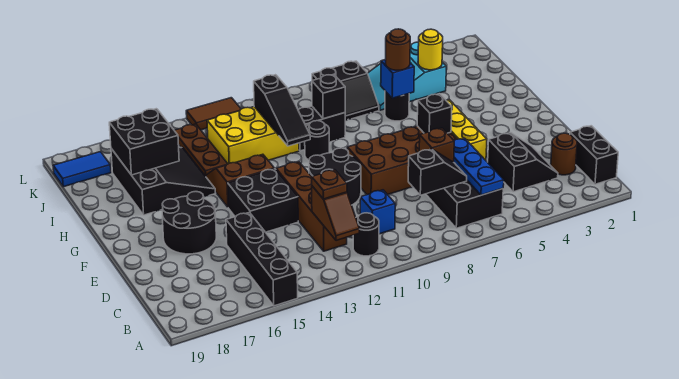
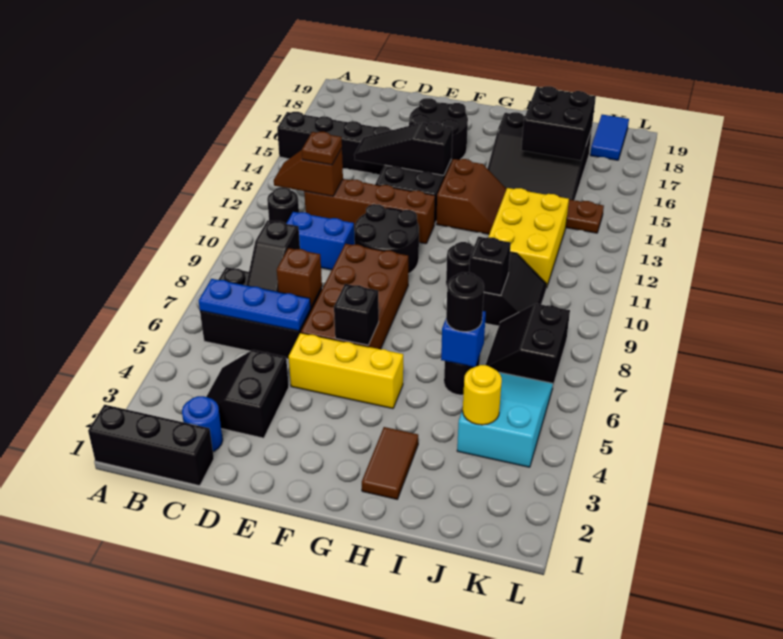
black brick B1:C1 level 1 -> black brick A1:C1 level 1
brown round brick C2 level 1 -> blue round brick C2 level 1
black slope C3:D4 level 1 top 4 -> black slope C3:D4 level 1 top D
blue brick C10 level 1 -> blue brick C10:D10 level 1
black slope H11:J11 level 2 top J -> black slope D14:F14 level 2 top F
brown round brick I6 level 3 -> black round brick I6 level 3
brown tile L12:L13 level 1 -> brown tile H2:H3 level 1

